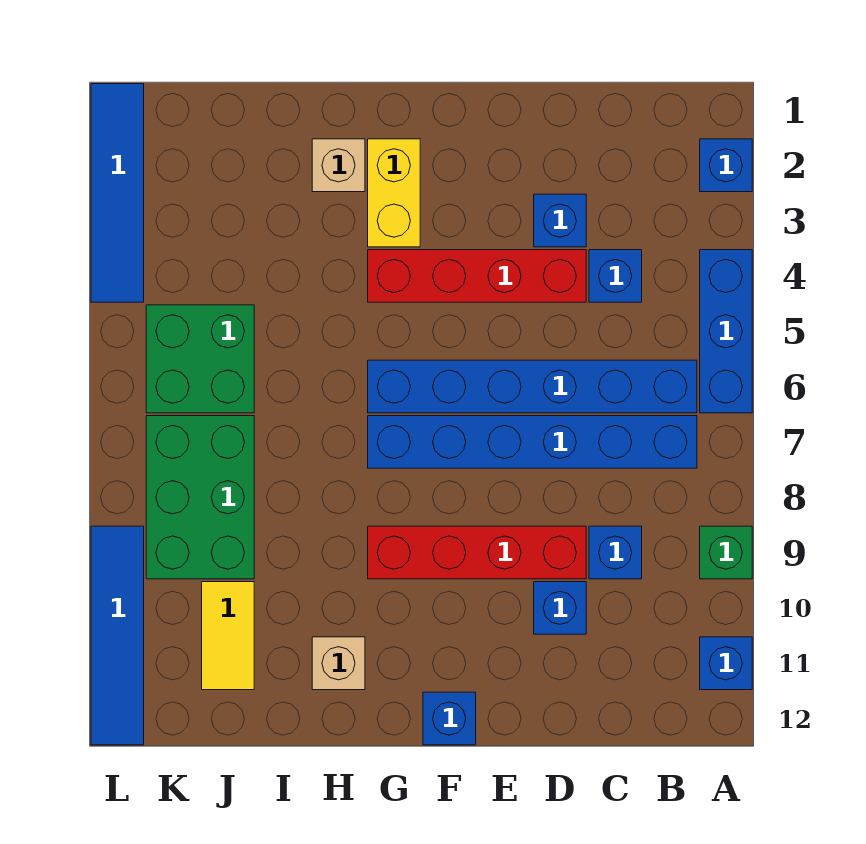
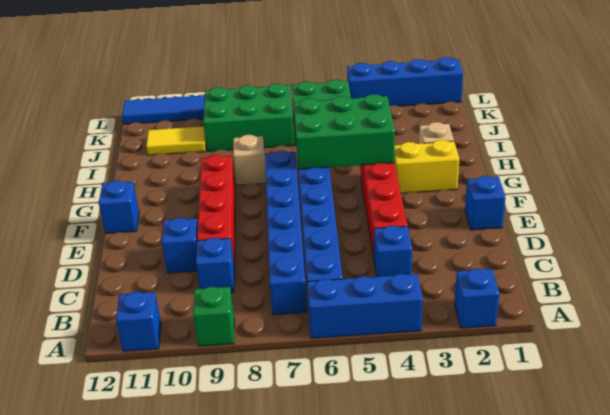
blue brick D3 level 1 -> blue brick E1 level 1
none -> green brick G4:H6 level 2
tan brick H11 level 1 -> tan brick H8 level 1
blue tile L1:L4 level 1 -> blue brick L1:L4 level 1

